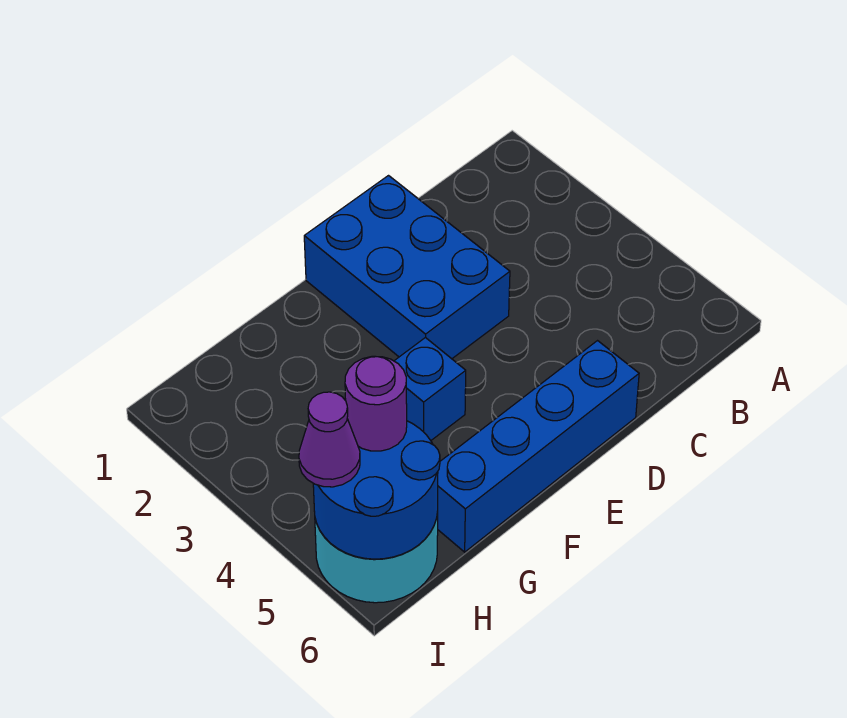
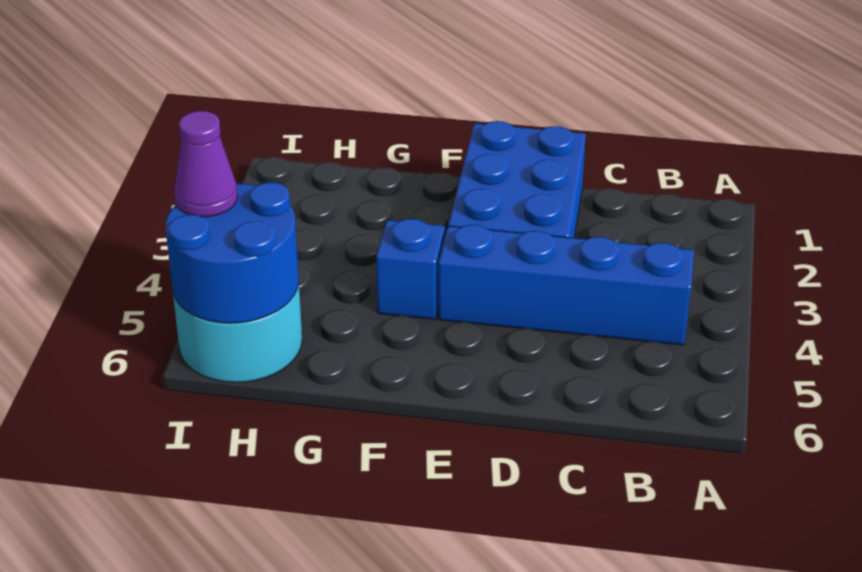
blue brick D6:G6 level 1 -> blue brick B4:E4 level 1
purple round brick H5 level 3 -> none

